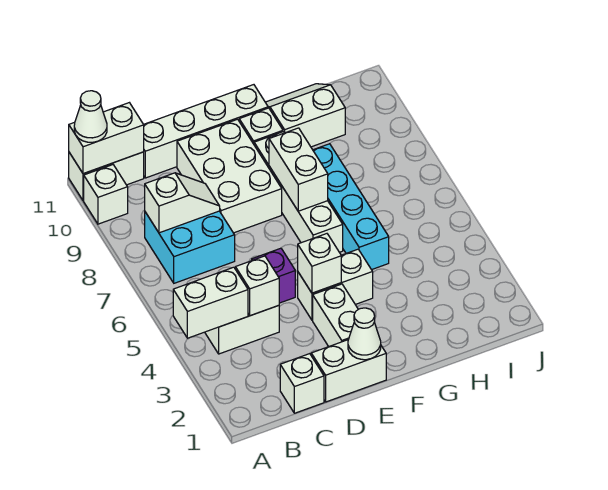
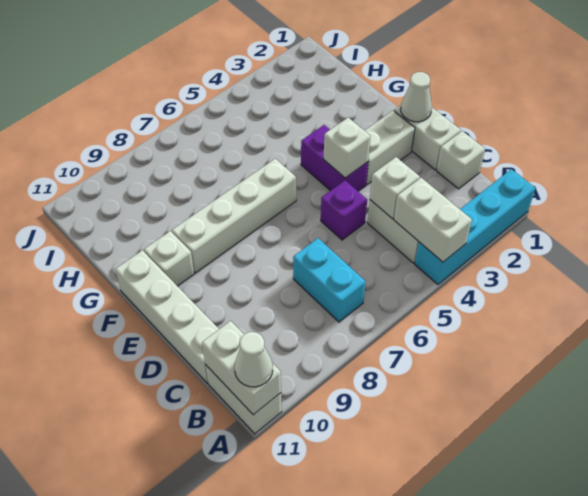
white brick A10 level 1 -> none
cyan brick B7:C8 level 1 -> cyan brick B7:C7 level 1
white slope B8:C8 level 2 top B -> none
white brick D8:E10 level 1 -> none
white brick E4:F4 level 1 -> purple brick E4:F4 level 1
white brick F7:F8 level 2 -> none
cyan brick G5:G8 level 1 -> cyan brick A1:A4 level 1
white slope G10:H11 level 1 top 10 -> none

